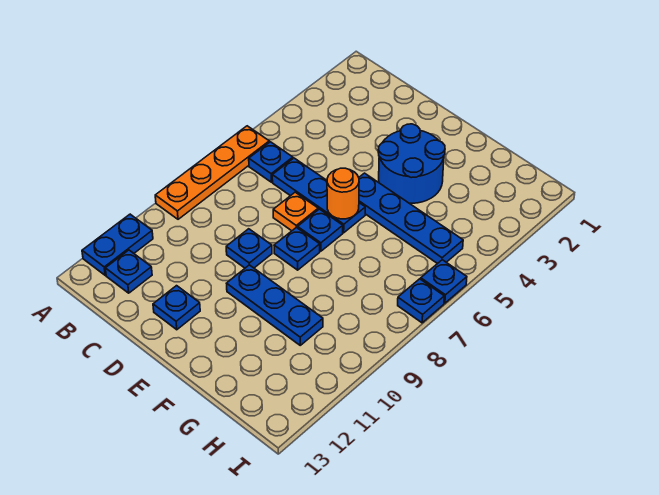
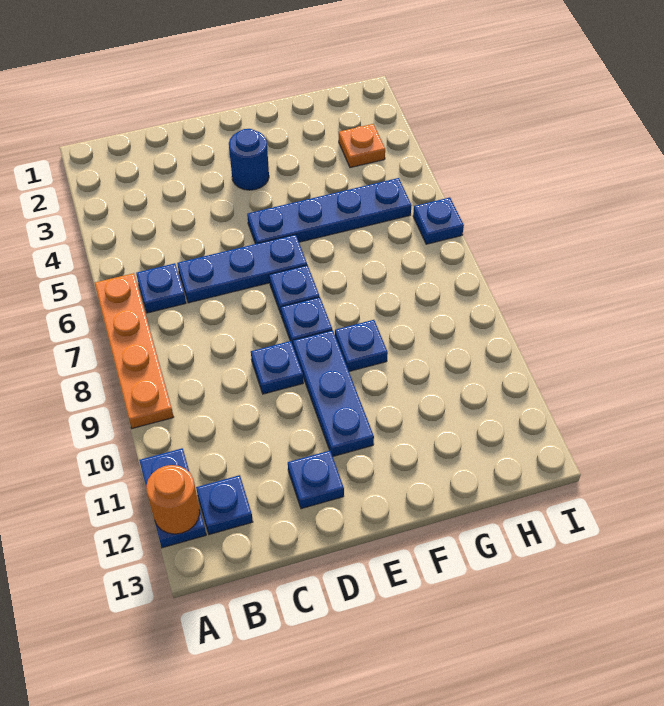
orange plate D7 level 1 -> orange plate H3 level 1
blue round brick E3:F4 level 1 -> blue round brick E3 level 1
orange round brick E6 level 2 -> orange round brick A12 level 2
blue plate E10:G10 level 1 -> blue plate E9:E11 level 1
blue plate I7 level 1 -> blue plate F9 level 1

